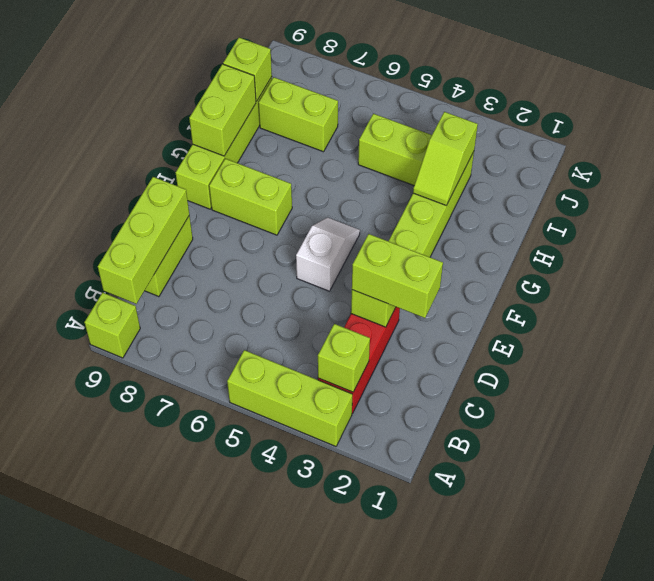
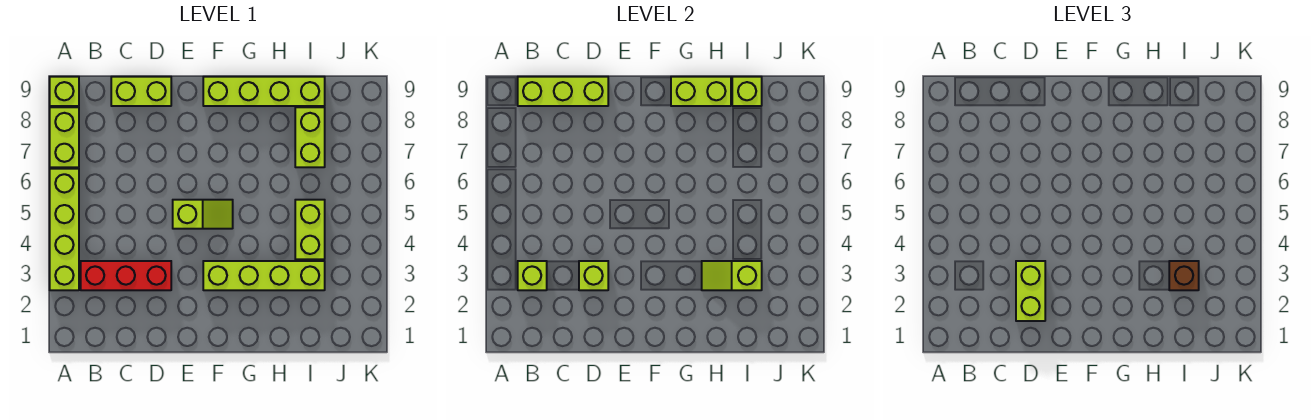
lime brick A3:A5 level 1 -> lime brick A3:A6 level 1
white slope E5:F5 level 1 top E -> lime slope E5:F5 level 1 top E
lime brick F7:F8 level 1 -> lime brick A7:A8 level 1
none -> brown brick I3 level 3

